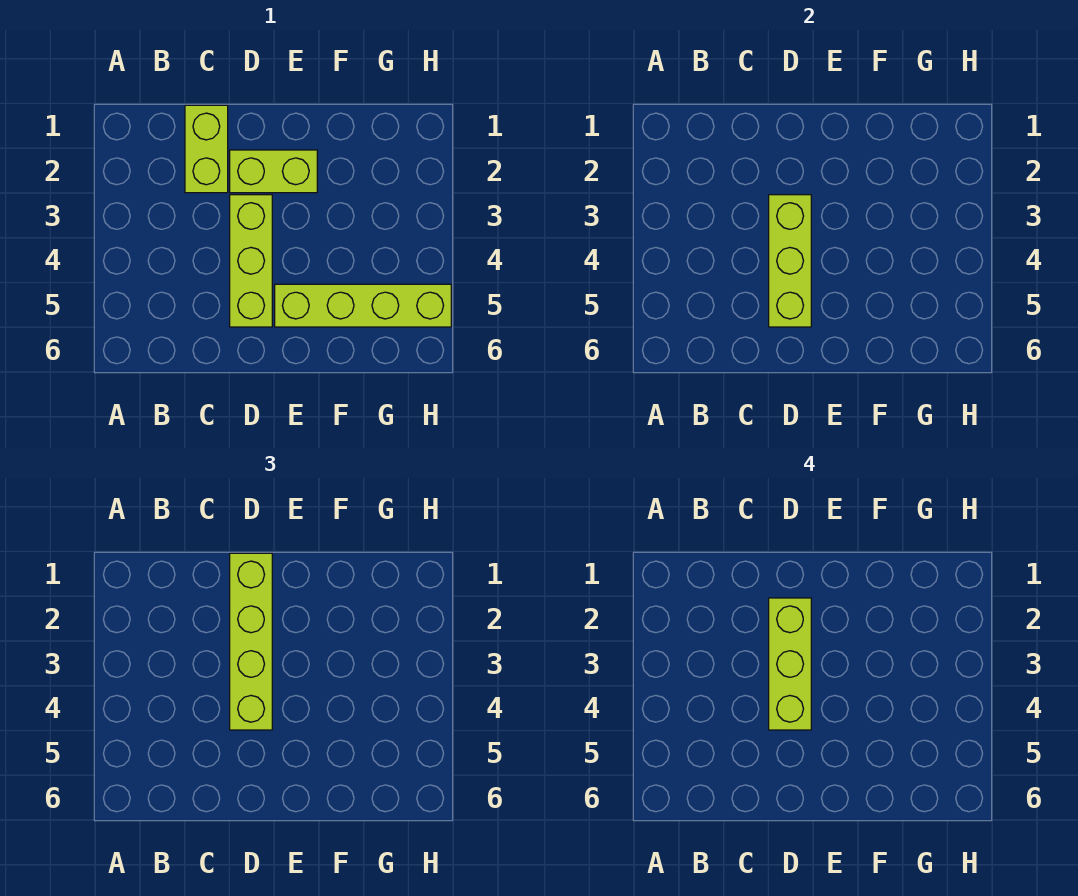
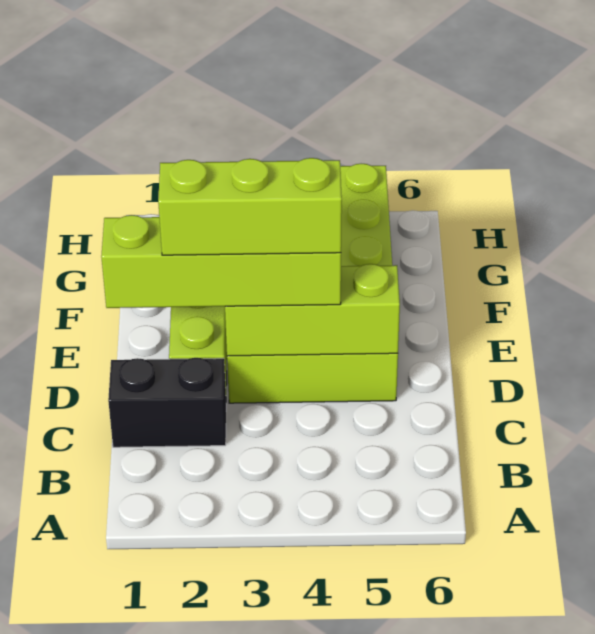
lime brick C1:C2 level 1 -> black brick C1:C2 level 1

